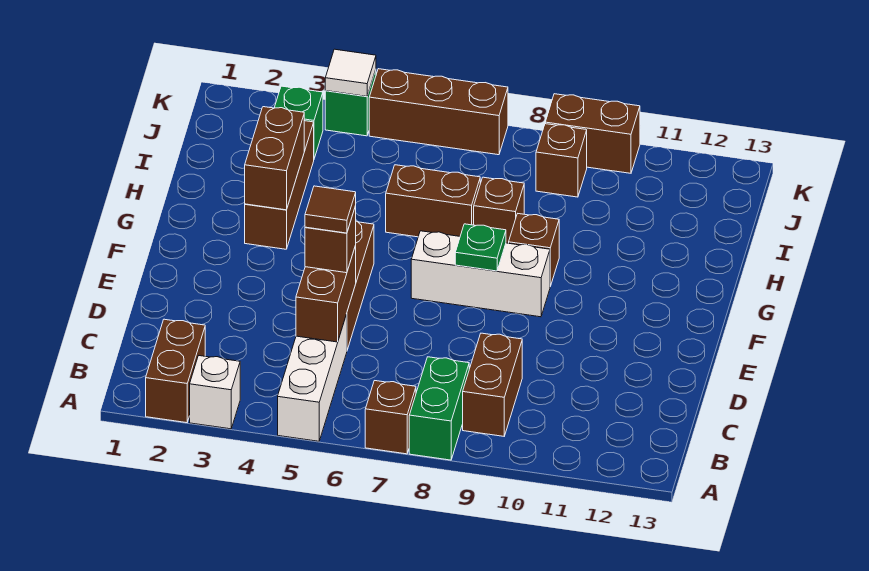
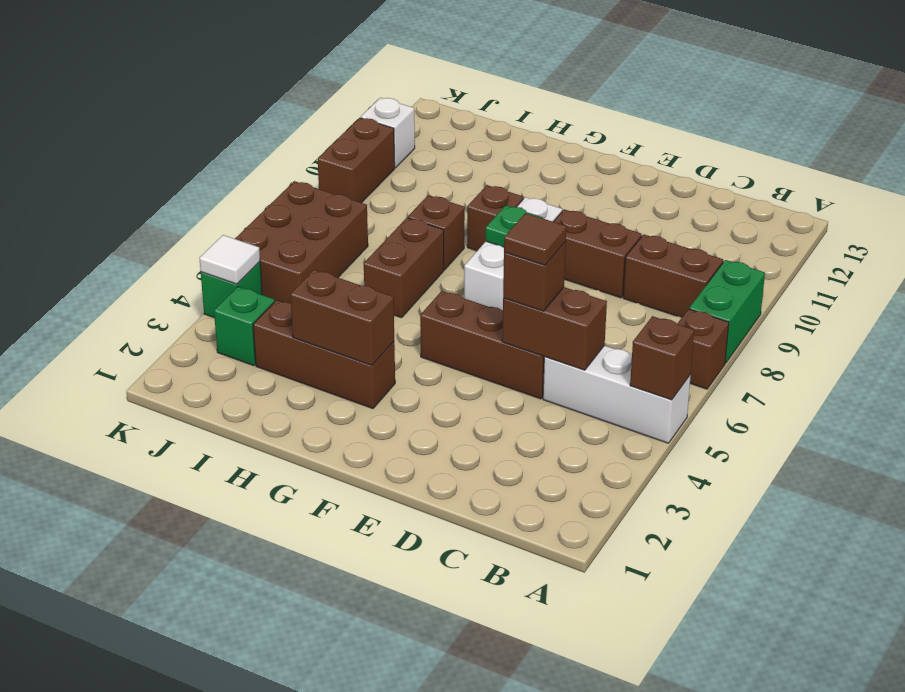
brown brick A2:B2 level 1 -> brown brick D9:E9 level 1
white brick A3 level 1 -> white brick K11 level 1
green brick A8:B8 level 1 -> green brick A8:A9 level 1
brown brick J9 level 1 -> brown brick A5 level 2
brown brick K5:K7 level 1 -> brown brick J5:K7 level 1

